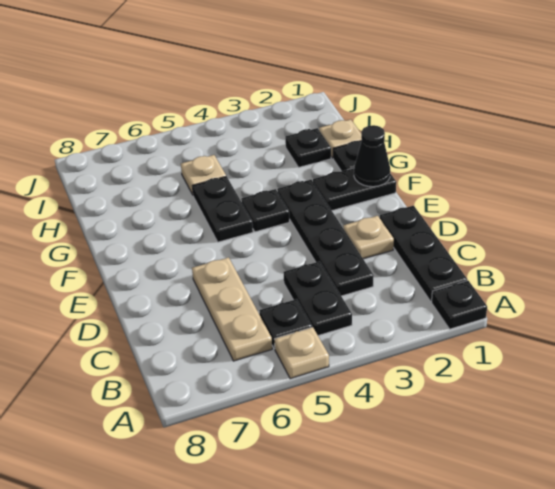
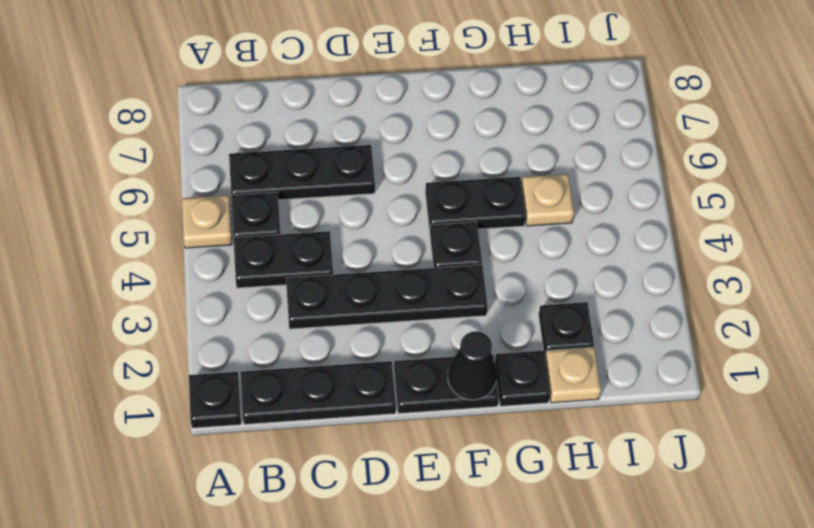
tan plate B6:D6 level 1 -> black plate B6:D6 level 1
tan plate D2 level 1 -> none
black plate F1:F2 level 1 -> black plate E1:F1 level 1

